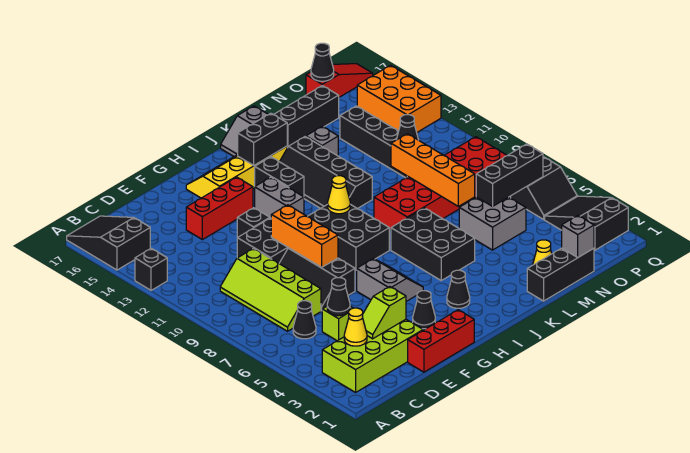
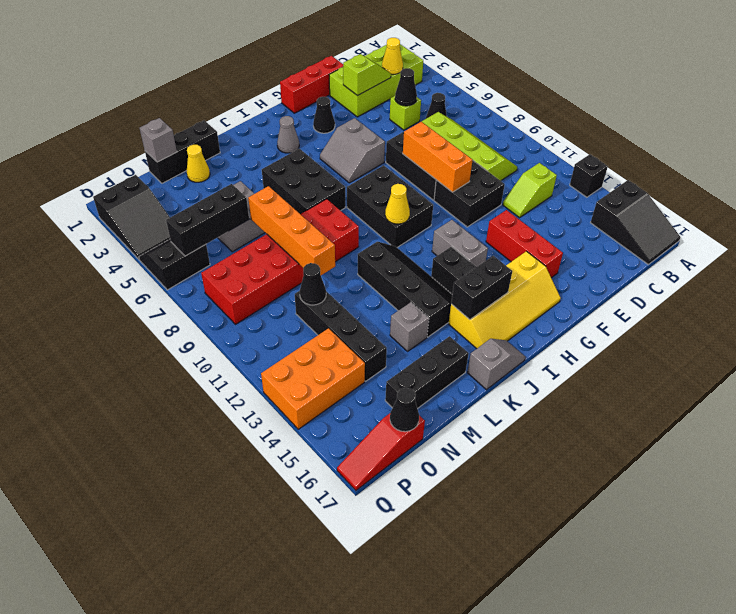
none -> lime slope C12:D12 level 1 top C
red brick E14:G14 level 1 -> red brick F13:F15 level 1
black brick F12 level 1 -> none
black cone I3 level 1 -> grey cone I3 level 1
orange brick P13:Q15 level 1 -> orange brick O13:Q14 level 1

